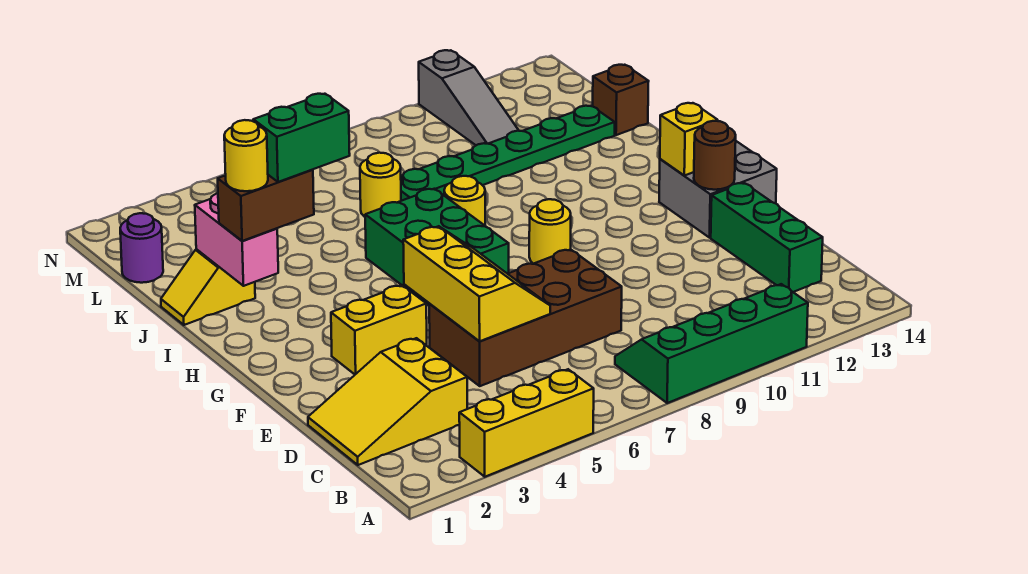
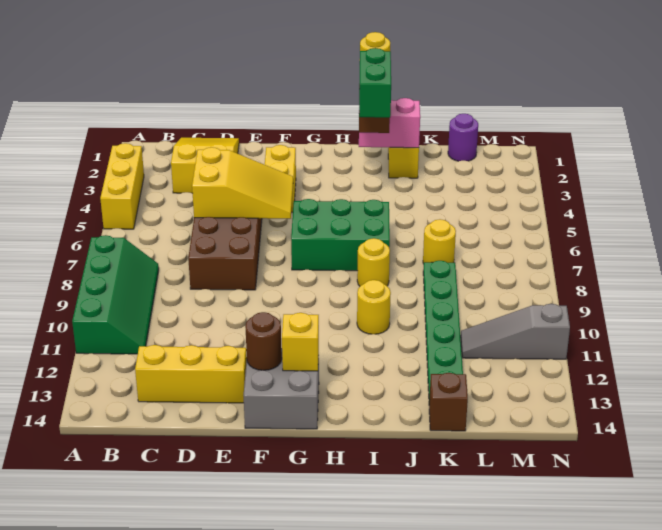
green brick C13:E13 level 1 -> yellow brick C13:E13 level 1
yellow slope D5:F6 level 2 top 5 -> yellow slope D5:F6 level 2 top D
yellow round brick G9 level 1 -> yellow round brick I10 level 1

